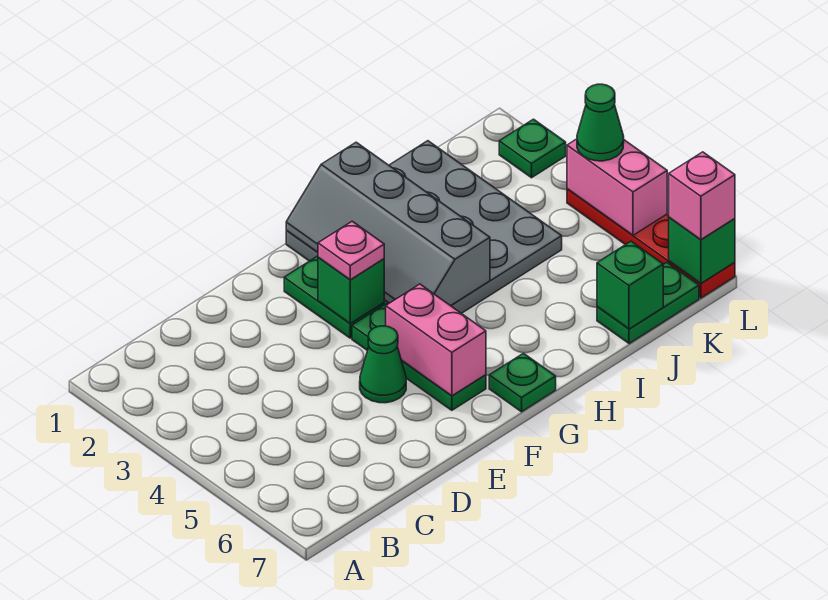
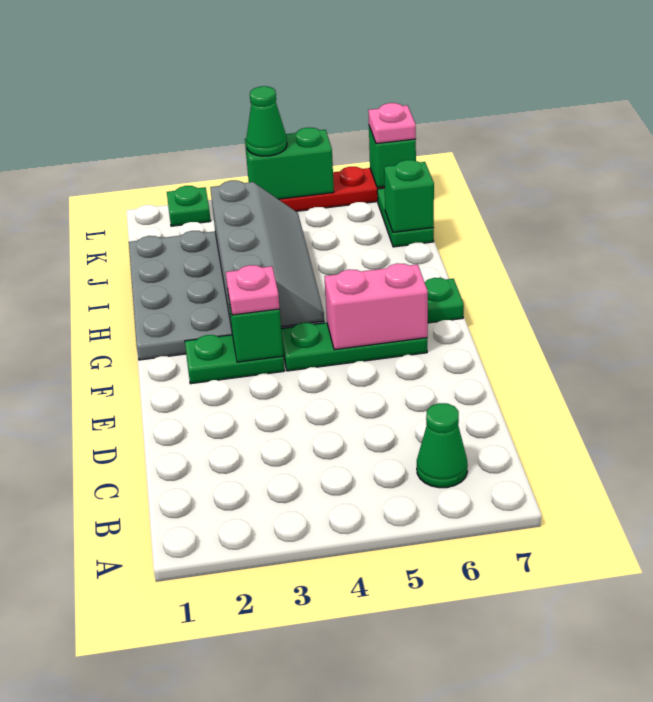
green cone E5 level 1 -> green cone B6 level 1
grey slope G1:H4 level 2 top H -> grey slope G3:J4 level 2 top 3
pink brick L4:L5 level 2 -> green brick L4:L5 level 2
pink brick L7 level 3 -> pink plate L7 level 3

